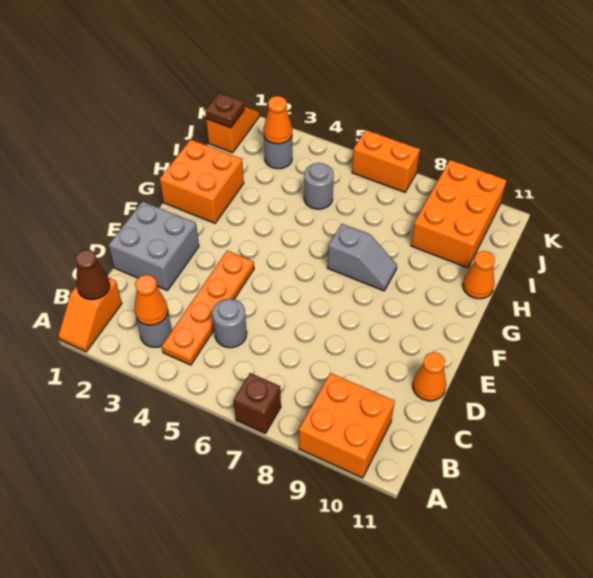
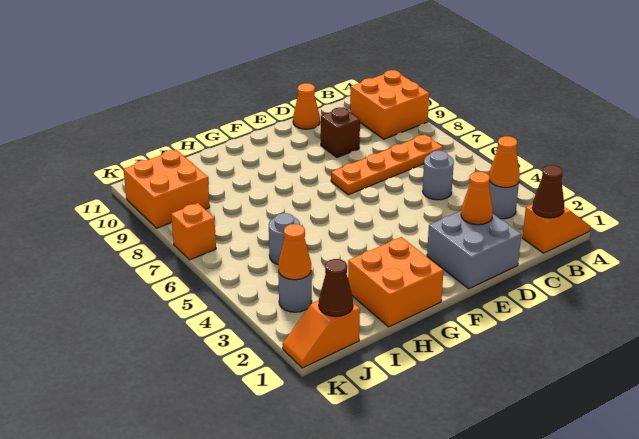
brown brick A7 level 1 -> brown brick D9 level 1
orange plate B4:E4 level 1 -> orange plate B7:E7 level 1
grey slope G7:G8 level 1 top 7 -> none
orange cone H11 level 1 -> orange cone D2 level 2
orange brick I9:K10 level 1 -> orange brick J9:K10 level 1
brown plate J1 level 2 -> brown cone J1 level 2
orange brick K6:K7 level 1 -> orange brick K7 level 1

